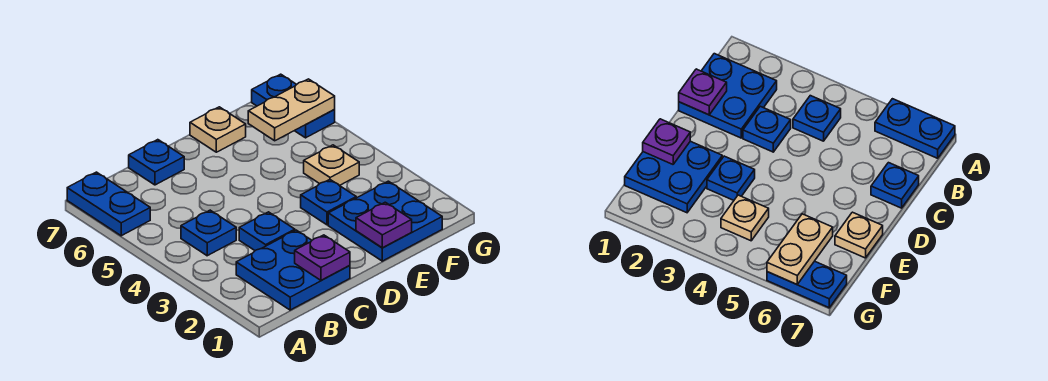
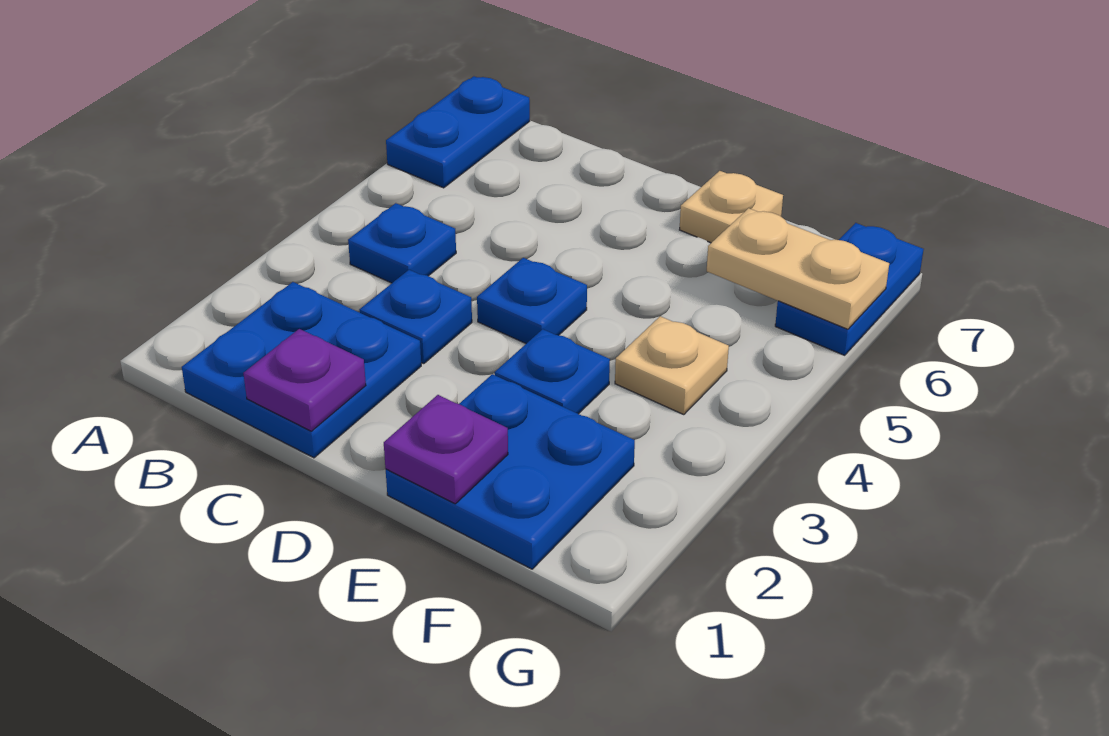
blue plate C7 level 1 -> blue plate D4 level 1

